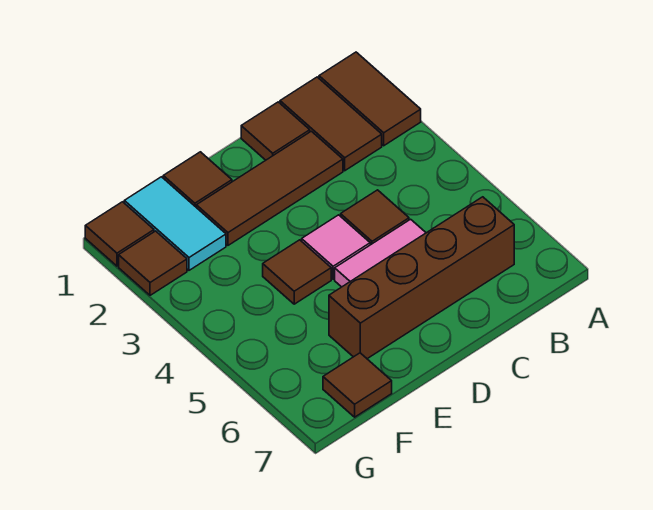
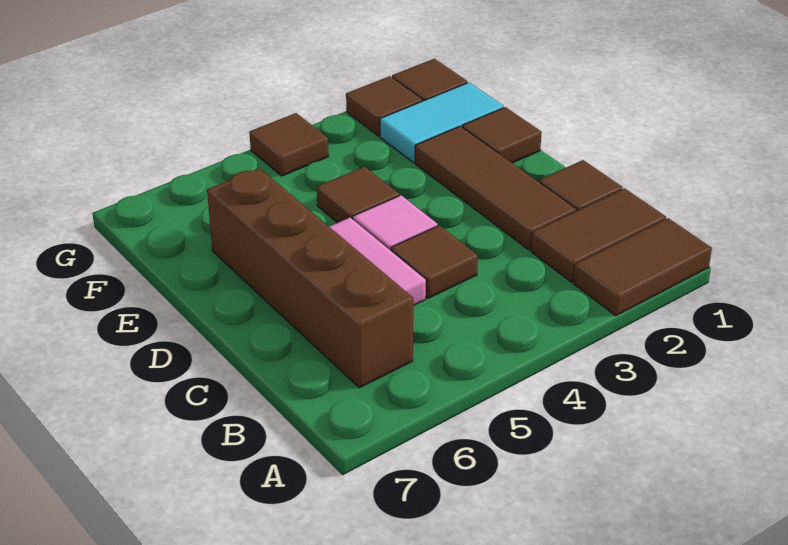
brown tile F7 level 1 -> brown tile G4 level 1

